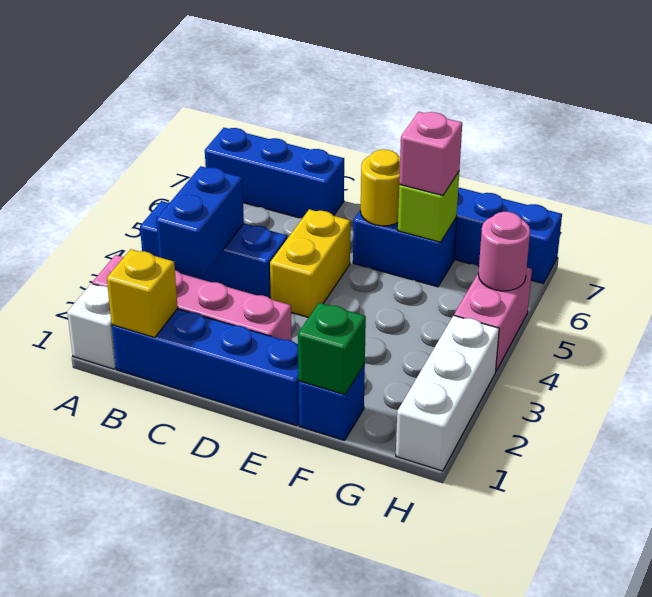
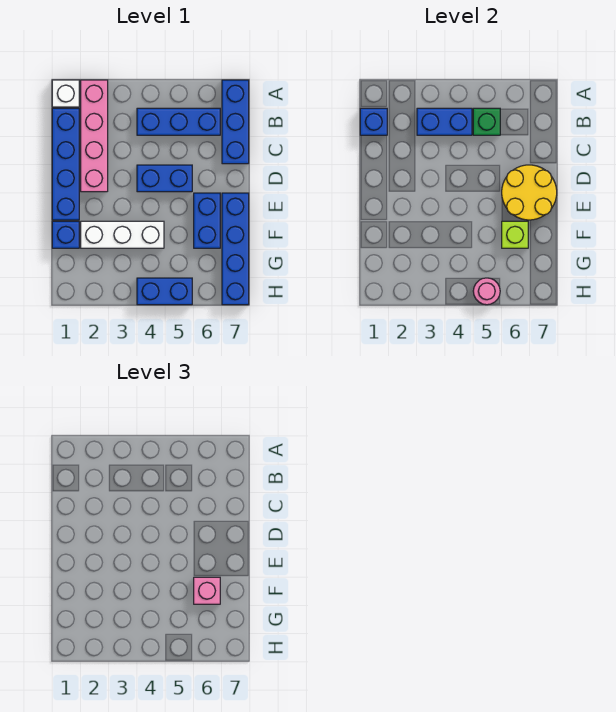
blue brick A4:C4 level 1 -> blue brick B4:B6 level 1
yellow brick B1 level 2 -> blue brick B1 level 2
yellow brick D4:D5 level 1 -> blue brick D4:D5 level 1
yellow round brick E6 level 2 -> yellow round brick D6:E7 level 2
green brick F1 level 2 -> green brick B5 level 2
white brick H1:H3 level 1 -> white brick F2:F4 level 1
pink brick H4:H5 level 1 -> blue brick H4:H5 level 1

